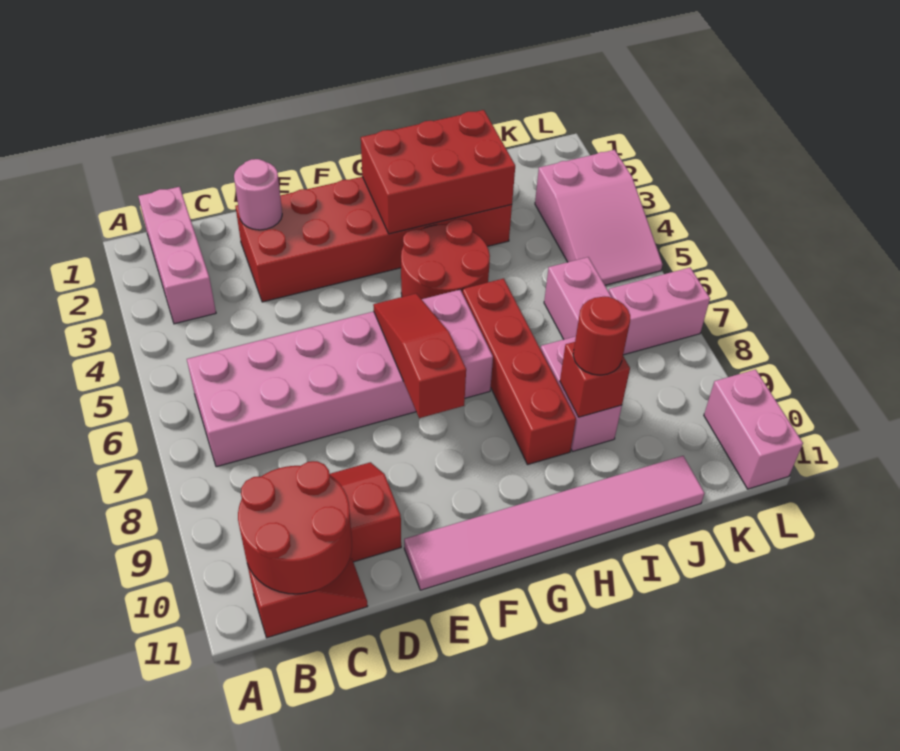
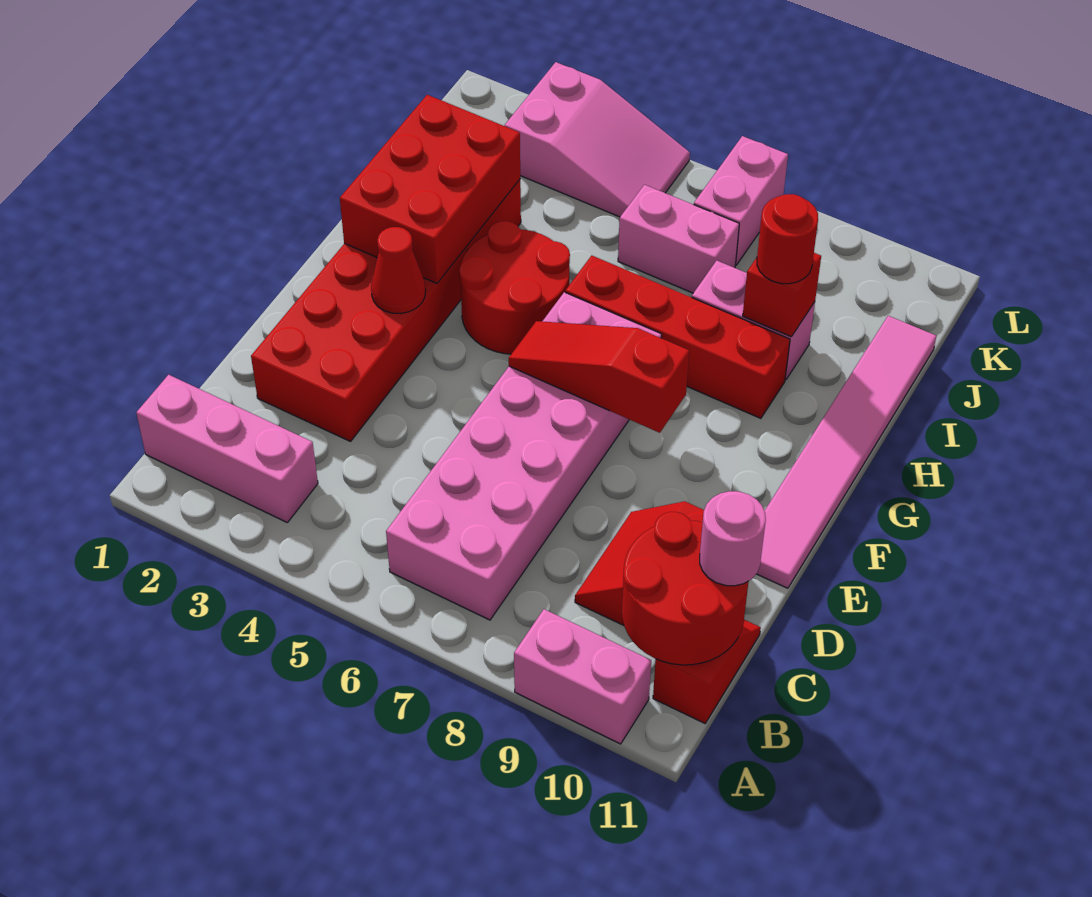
pink round brick D2 level 2 -> pink round brick C11 level 3
none -> red cone F3 level 2
pink brick L10:L11 level 1 -> pink brick A9:A10 level 1

